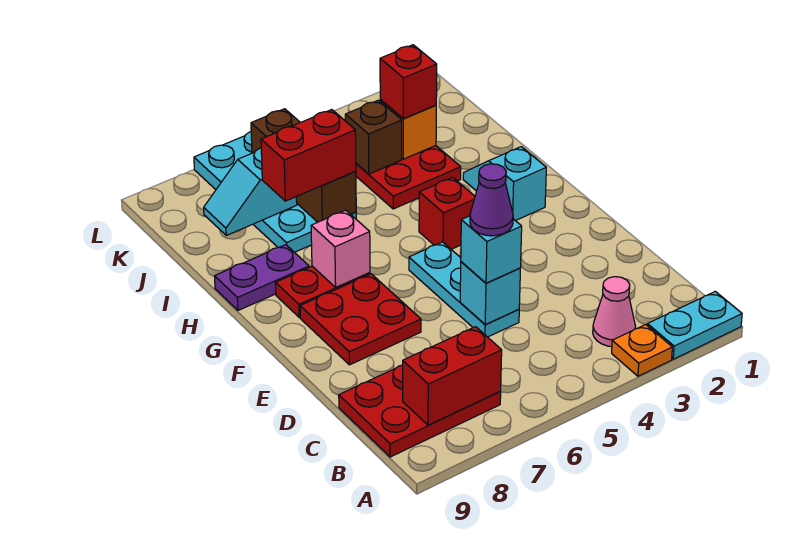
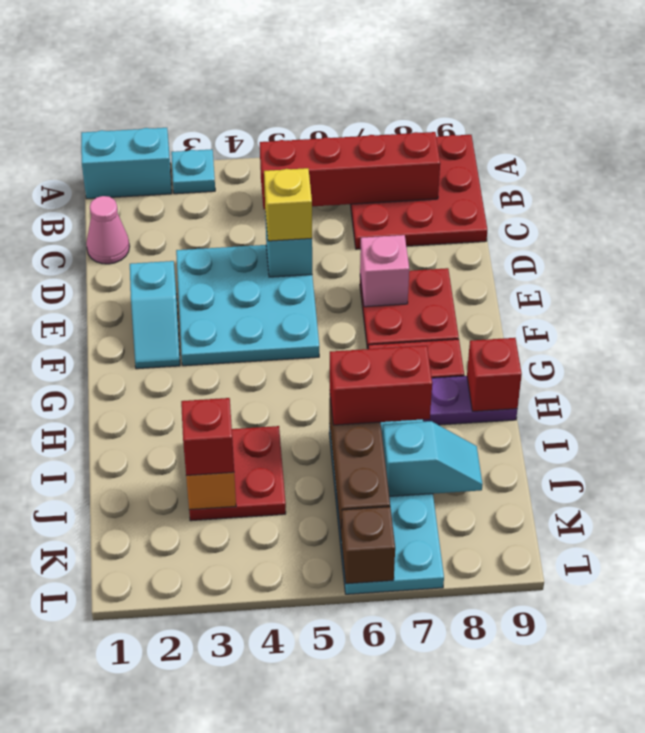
cyan plate A1:A2 level 1 -> cyan brick A1:A2 level 1
orange plate A3 level 1 -> cyan plate A3 level 1
pink cone B3 level 1 -> pink cone C1 level 1
red plate B7:C9 level 1 -> red plate A7:C9 level 1
red brick B7:B8 level 2 -> red brick B5:B8 level 2
cyan plate D5:F5 level 1 -> cyan plate D3:F5 level 1
cyan brick D5 level 3 -> yellow brick D5 level 3
purple cone D5 level 4 -> none
cyan slope G2:H2 level 1 top G -> cyan slope E2:F2 level 1 top E
red brick G4 level 1 -> red brick H9 level 2
pink brick G7 level 2 -> pink brick E7 level 2
brown brick J4 level 2 -> brown brick L6 level 2

